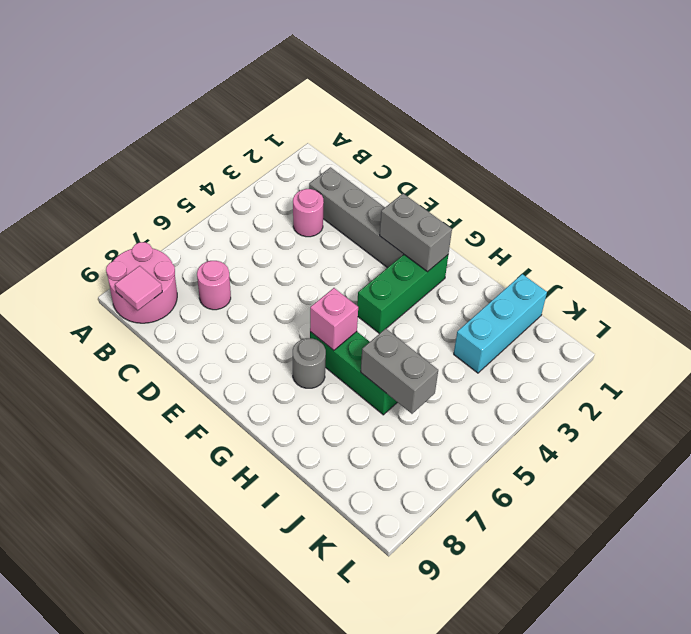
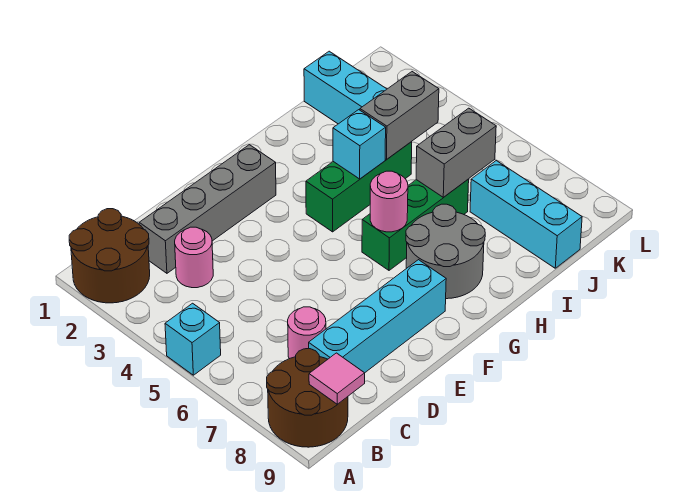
none -> brown round brick A1:B2 level 1
none -> cyan brick A5 level 1
pink round brick A8:B9 level 1 -> brown round brick A8:B9 level 1
none -> cyan brick C8:F8 level 1
grey brick F2:G2 level 2 -> grey brick I4:J4 level 2
green brick G2:G4 level 1 -> green brick G4:I4 level 1
pink brick G6 level 2 -> pink round brick G6 level 2
grey round brick G7 level 1 -> grey round brick G7:H8 level 1
none -> cyan brick H4 level 2
none -> cyan brick J7:J9 level 1

